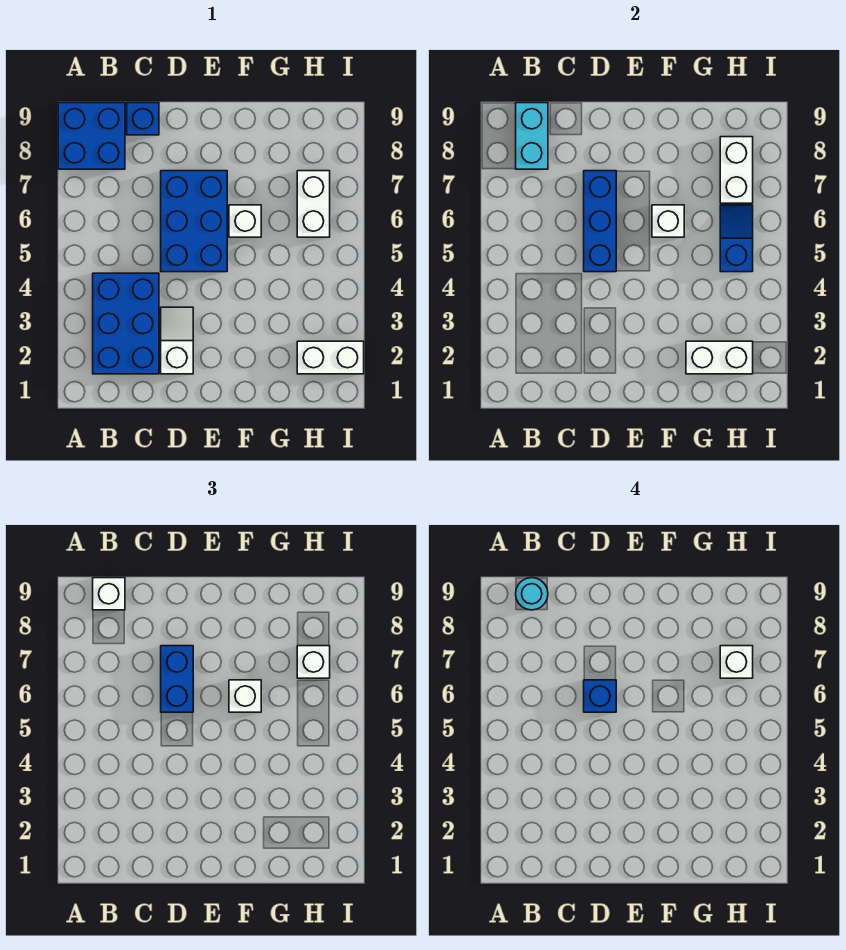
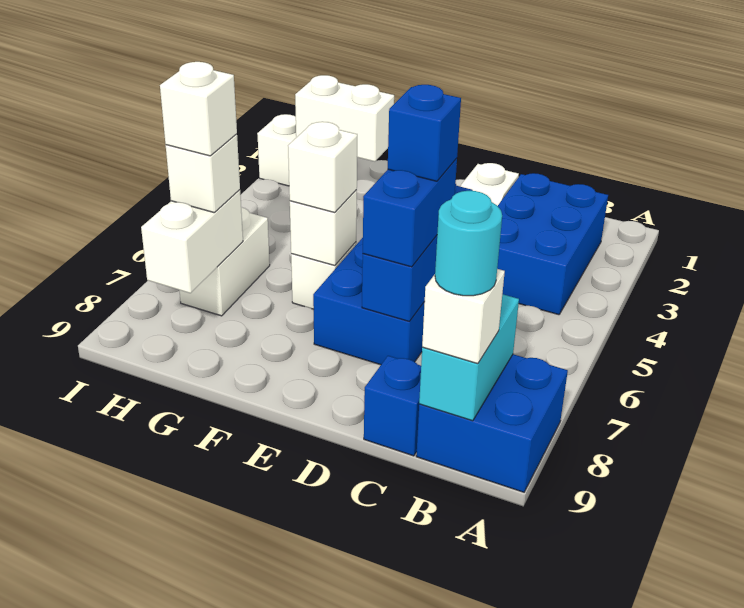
blue slope H5:H6 level 2 top 5 -> none

